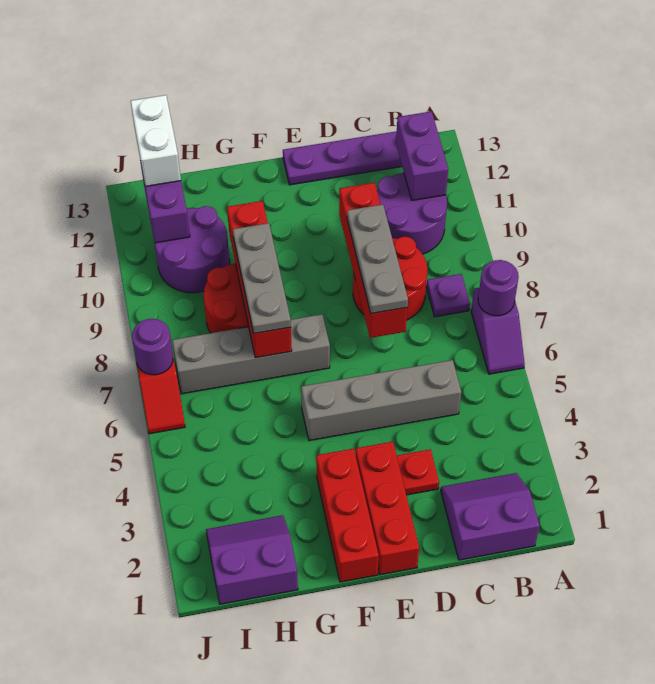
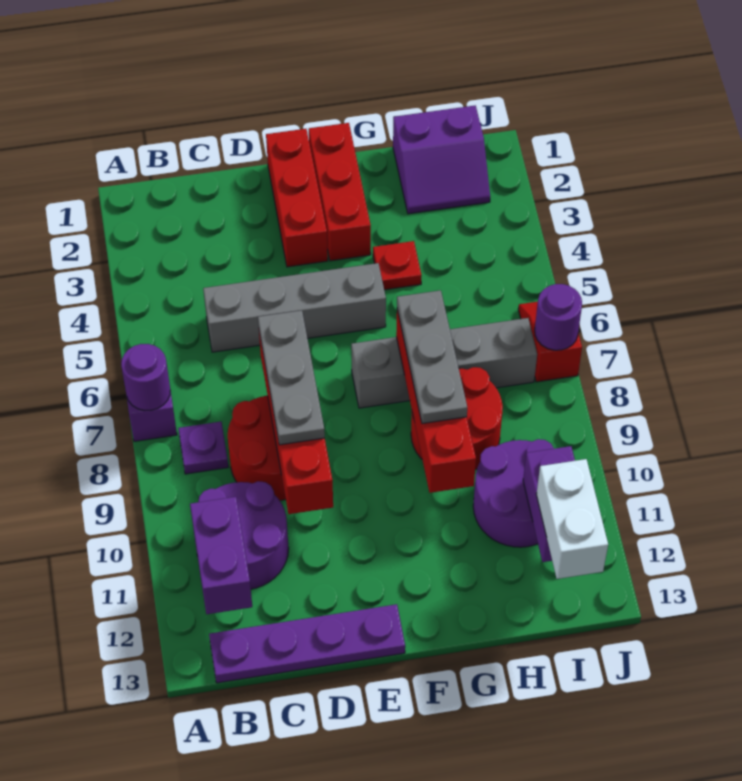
purple slope B1:C2 level 1 top 1 -> none
red plate D3 level 1 -> red plate G4 level 1

